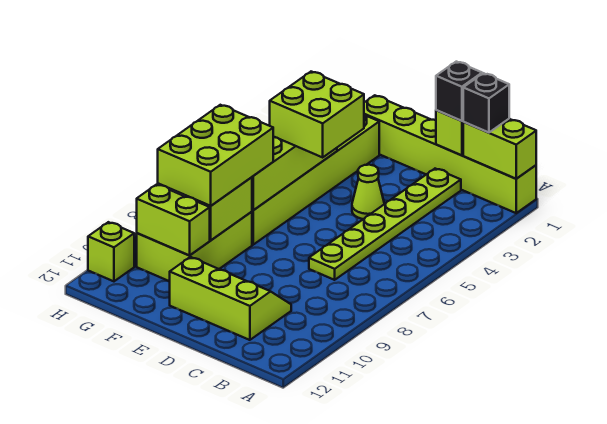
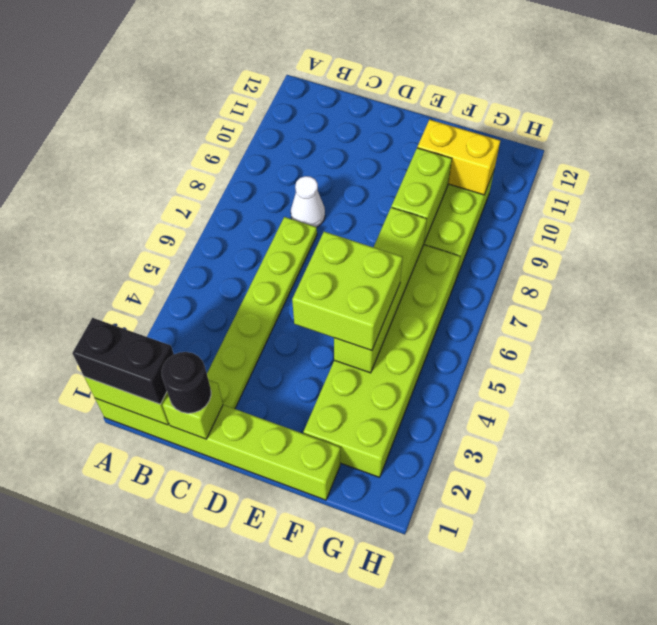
black brick B1 level 3 -> black brick A1:B1 level 3
black brick C1 level 3 -> black round brick C1 level 3
none -> white cone C8 level 1
lime slope C10:E11 level 1 top 11 -> none
lime cone D4 level 1 -> none
lime brick F7:G9 level 3 -> none
lime brick F10:G10 level 2 -> yellow brick F10:G10 level 2
lime brick H11 level 1 -> none

